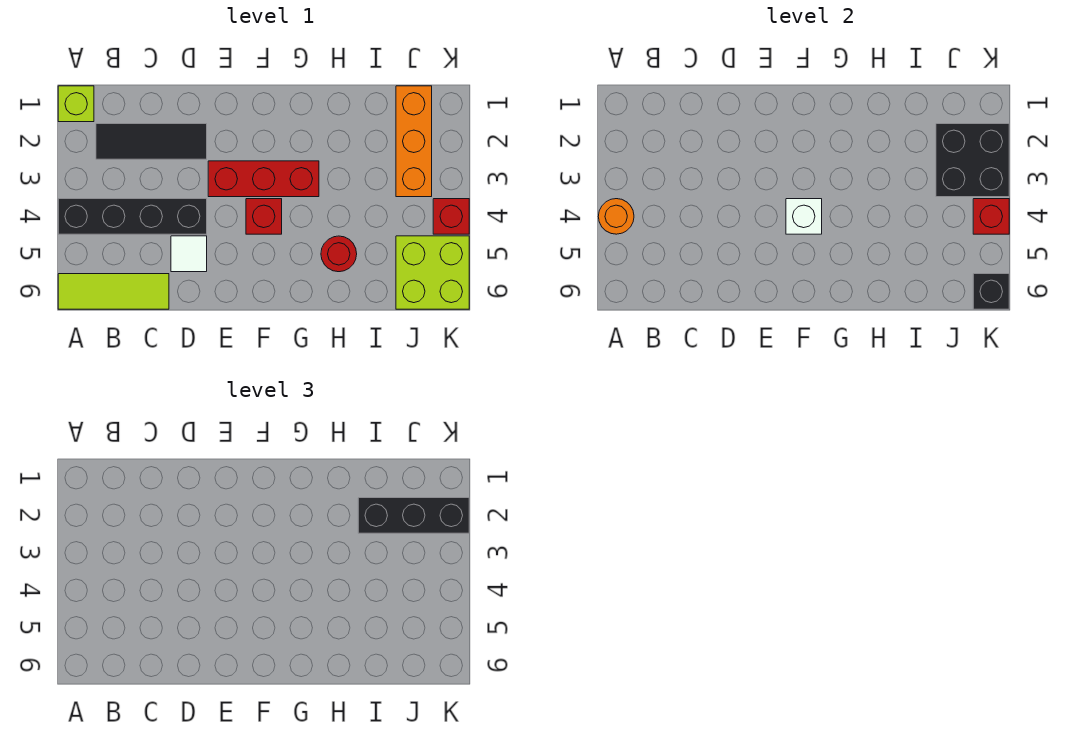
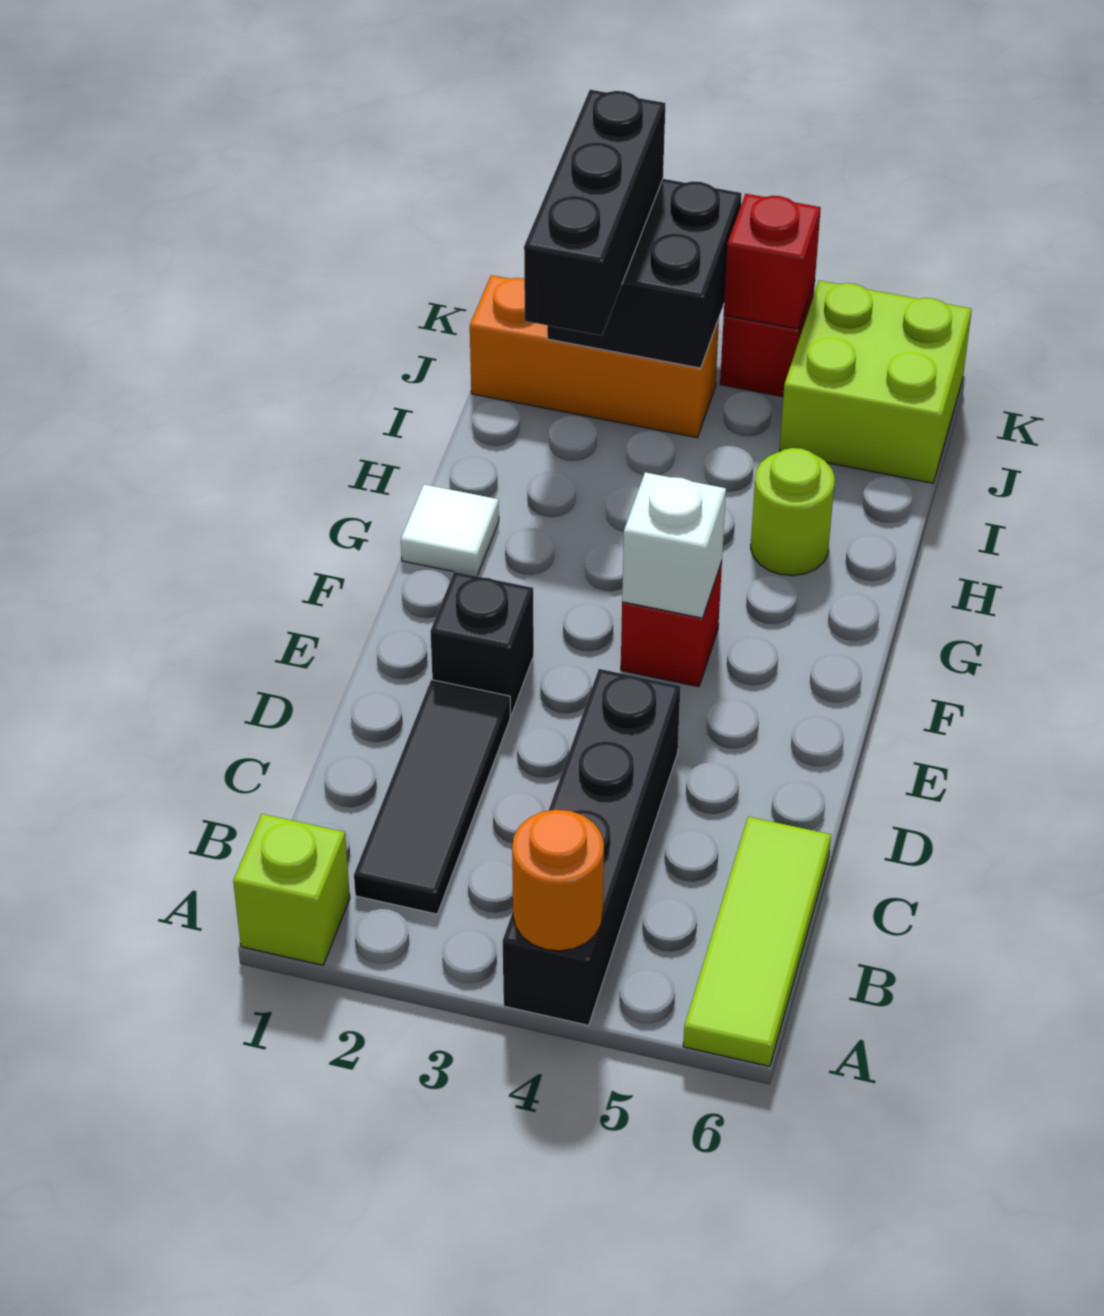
white tile D5 level 1 -> white tile G1 level 1
red brick E3:G3 level 1 -> none
red round brick H5 level 1 -> lime round brick H5 level 1
black brick K6 level 2 -> black brick E2 level 1

